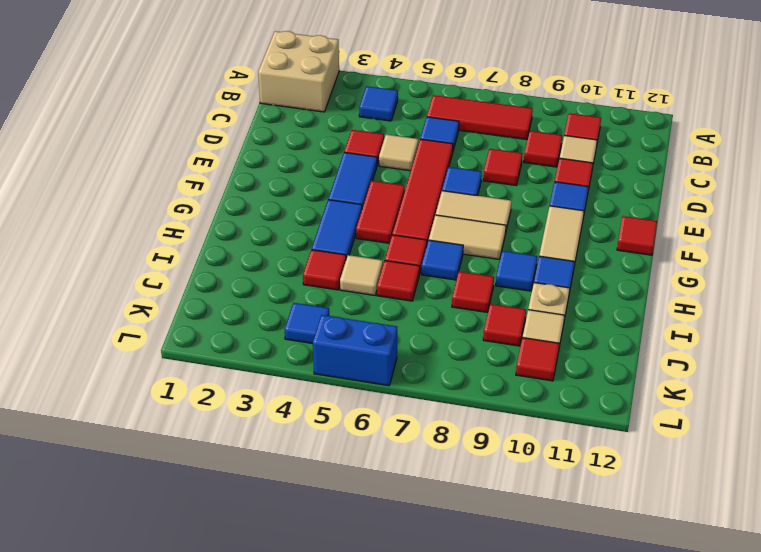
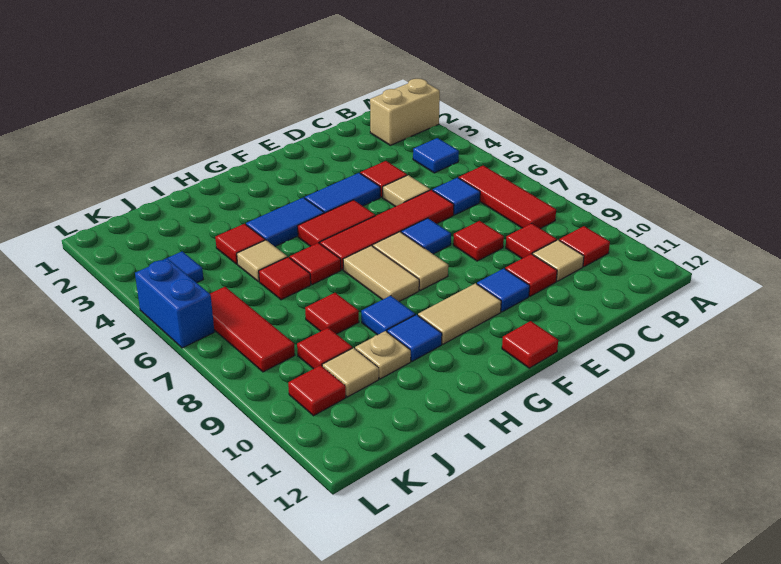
tan brick A1:B2 level 1 -> tan brick A2:B2 level 1
blue tile H7 level 1 -> none
none -> red tile K6:K8 level 1

